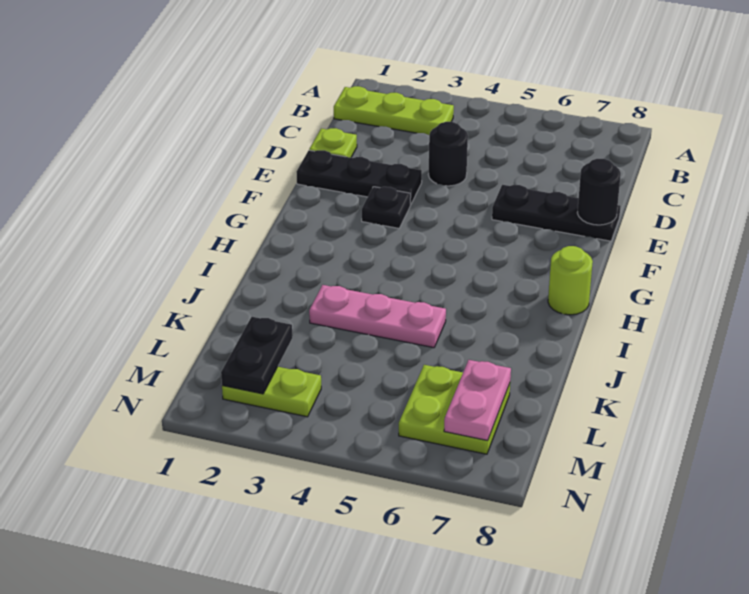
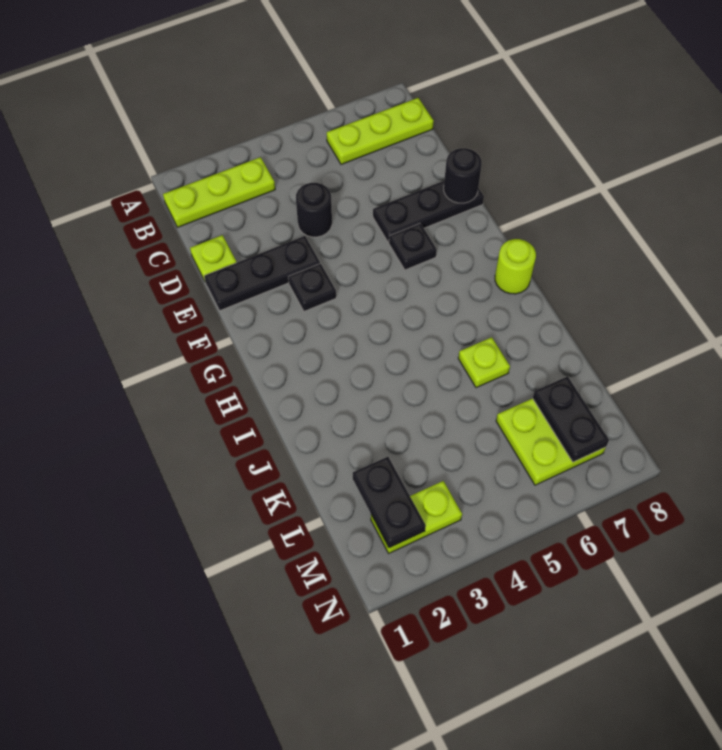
none -> lime plate B6:B8 level 1
none -> black plate F6 level 1
pink plate J3:J5 level 1 -> none
none -> lime plate J6 level 1
pink plate L7:M7 level 2 -> black plate L7:M7 level 2

